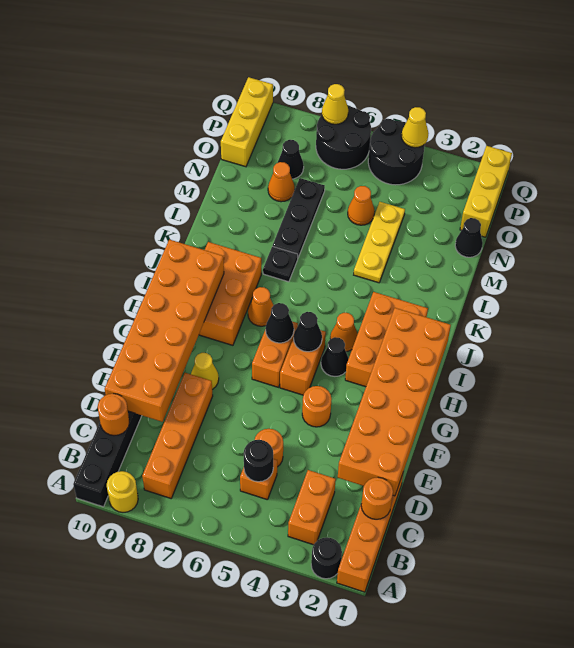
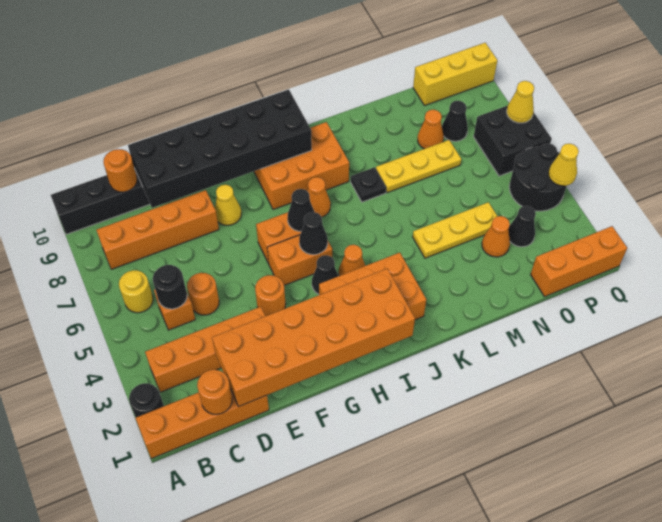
yellow round brick A9 level 1 -> yellow round brick B6 level 1
orange brick B3:C3 level 1 -> orange brick B3:E3 level 1
orange brick D9:I10 level 2 -> black brick D9:I10 level 2
black plate L7:N7 level 1 -> yellow plate L7:N7 level 1
black cone N1 level 1 -> black cone O3 level 1
orange cone N5 level 1 -> orange cone N3 level 1
yellow brick O1:Q1 level 1 -> orange brick O1:Q1 level 1
black round brick P6:Q7 level 1 -> black brick P6:Q7 level 1

